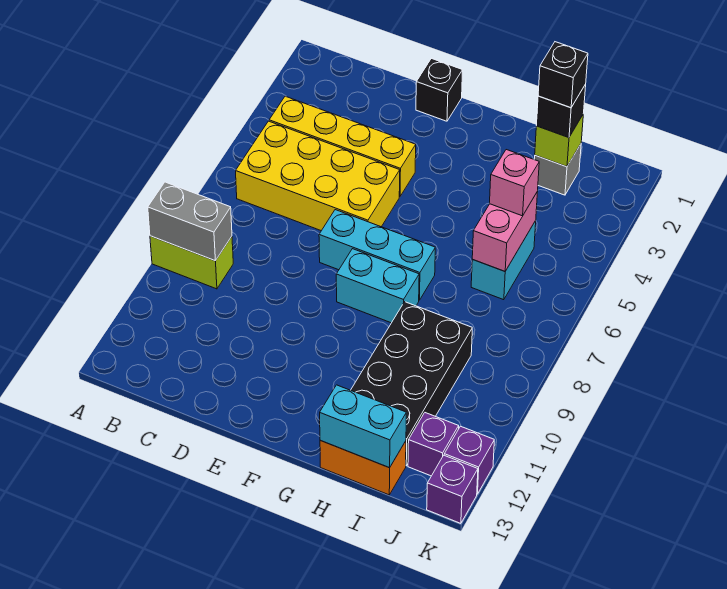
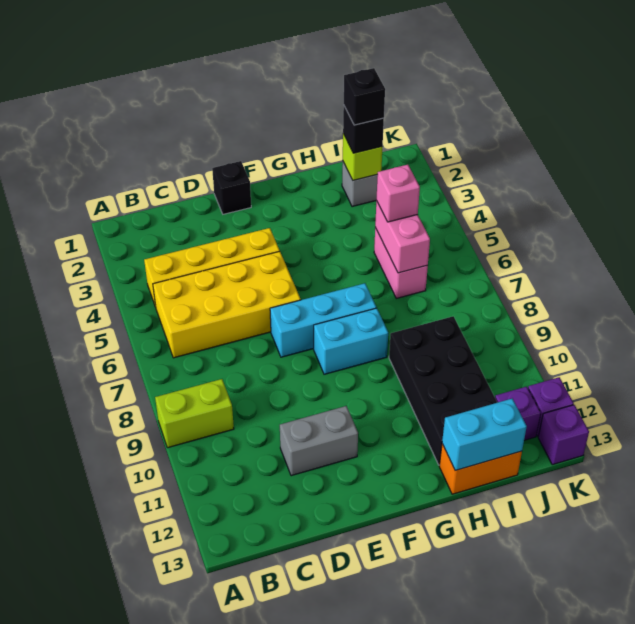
grey brick A9:B9 level 2 -> grey brick D11:E11 level 1
cyan brick I5:I6 level 1 -> pink brick I5:I6 level 1

